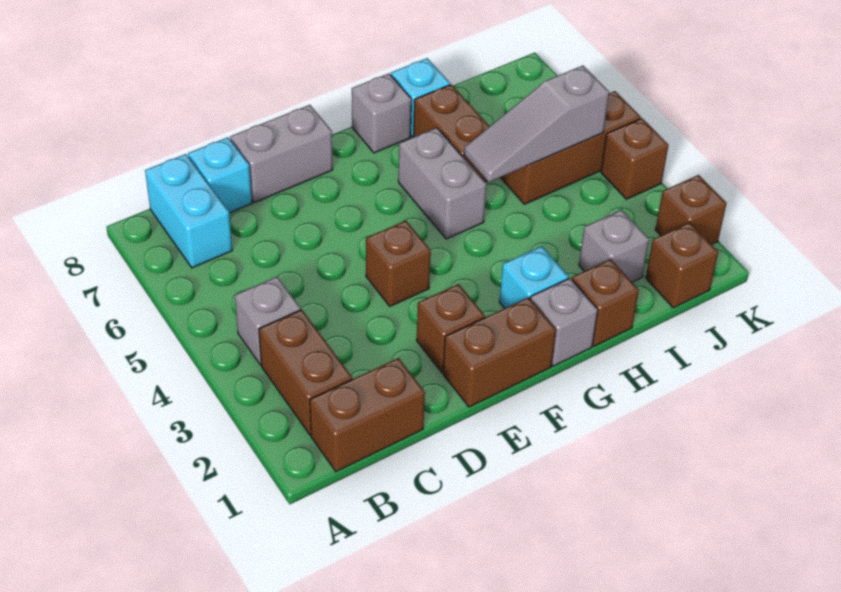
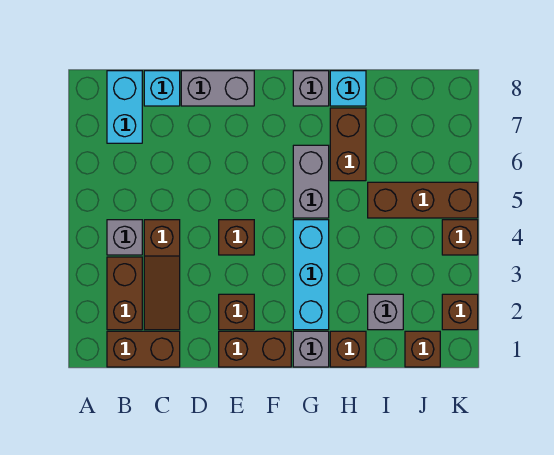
none -> brown slope C2:C4 level 1 top 4
cyan brick G2 level 1 -> cyan brick G2:G4 level 1
grey slope H5:J5 level 2 top J -> none

